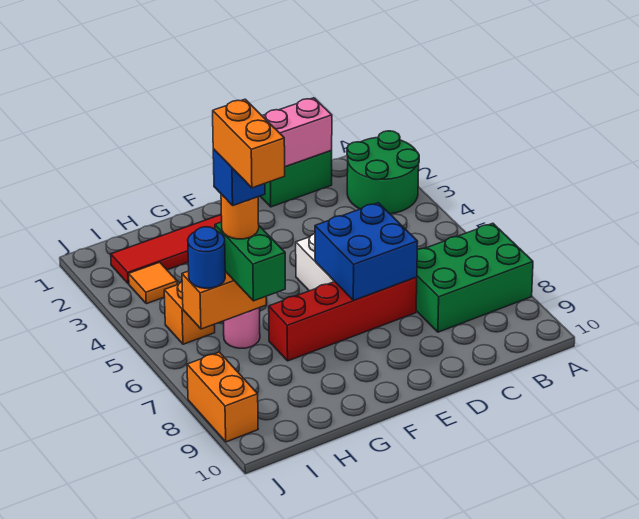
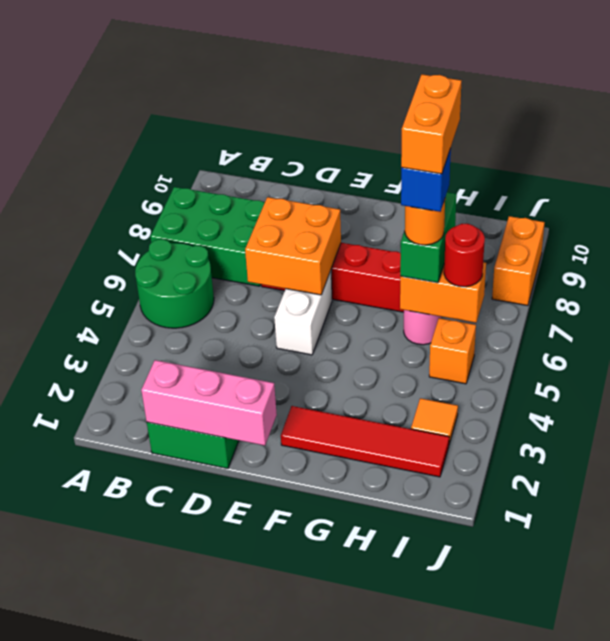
green round brick A2:B3 level 1 -> green round brick A5:B6 level 1
blue brick D6:E7 level 2 -> orange brick D6:E7 level 2
blue round brick I6 level 3 -> red round brick I6 level 3

